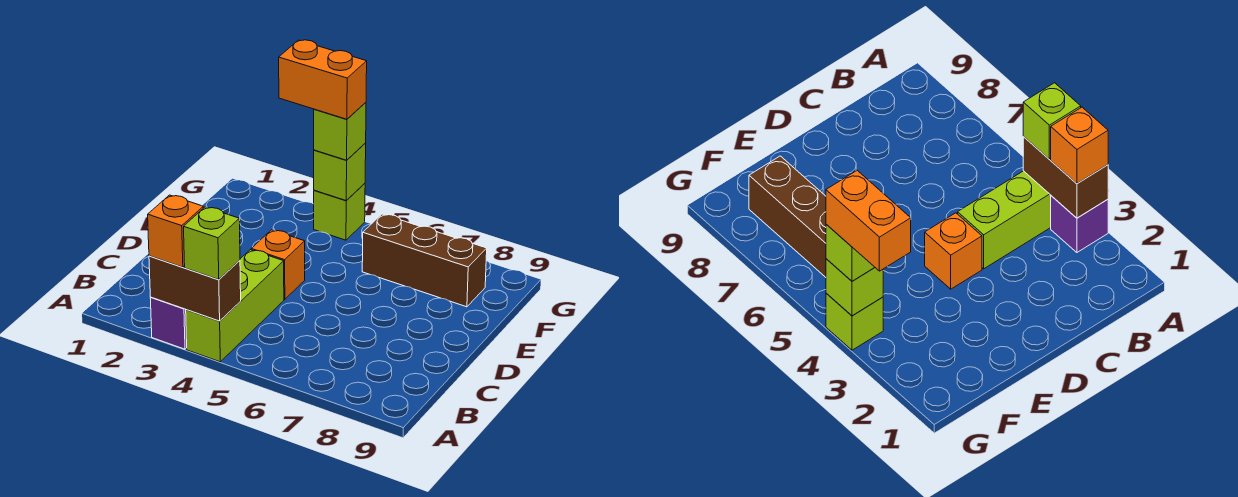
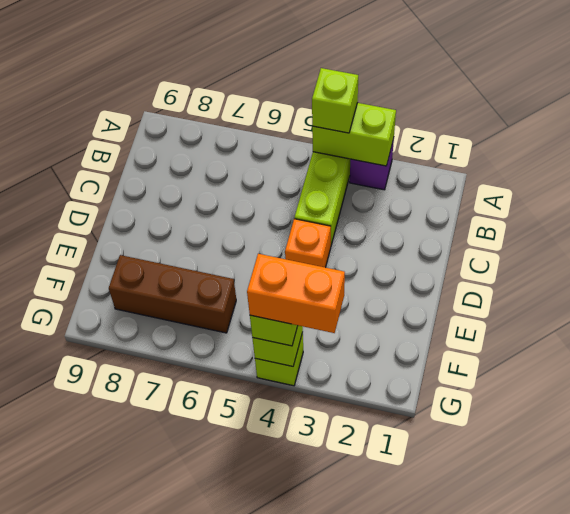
brown brick A3:A4 level 2 -> lime brick A3:A4 level 2
orange brick A3 level 3 -> none

